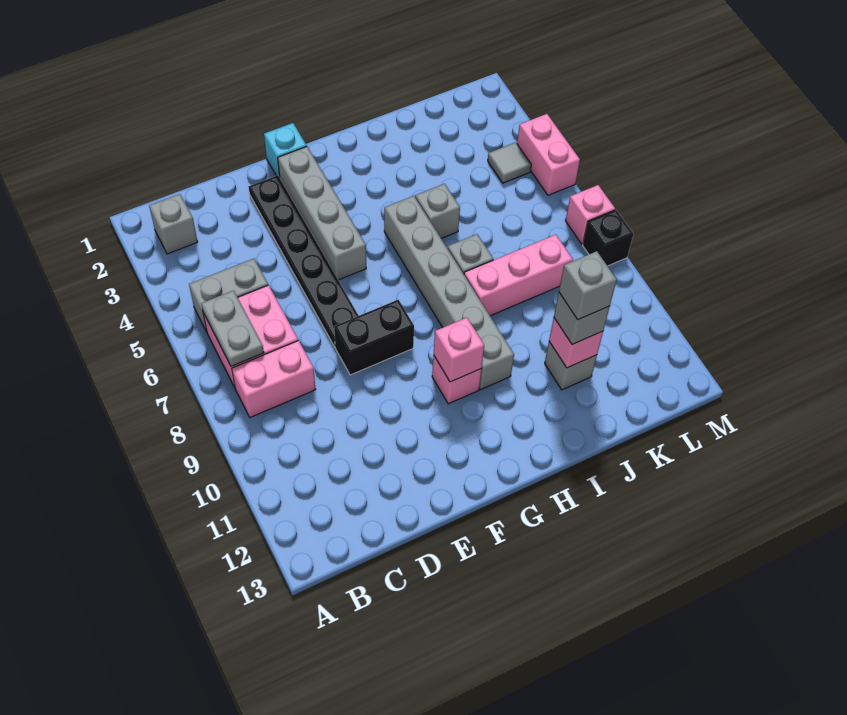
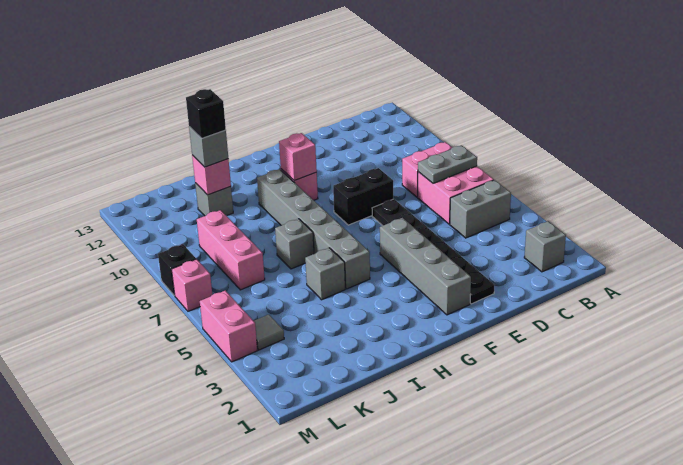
grey plate B6:B7 level 2 -> grey plate B7:C7 level 2
cyan brick F1 level 1 -> none
pink brick I8:K8 level 1 -> pink brick K7:K9 level 1
grey brick J11 level 4 -> black brick J11 level 4

